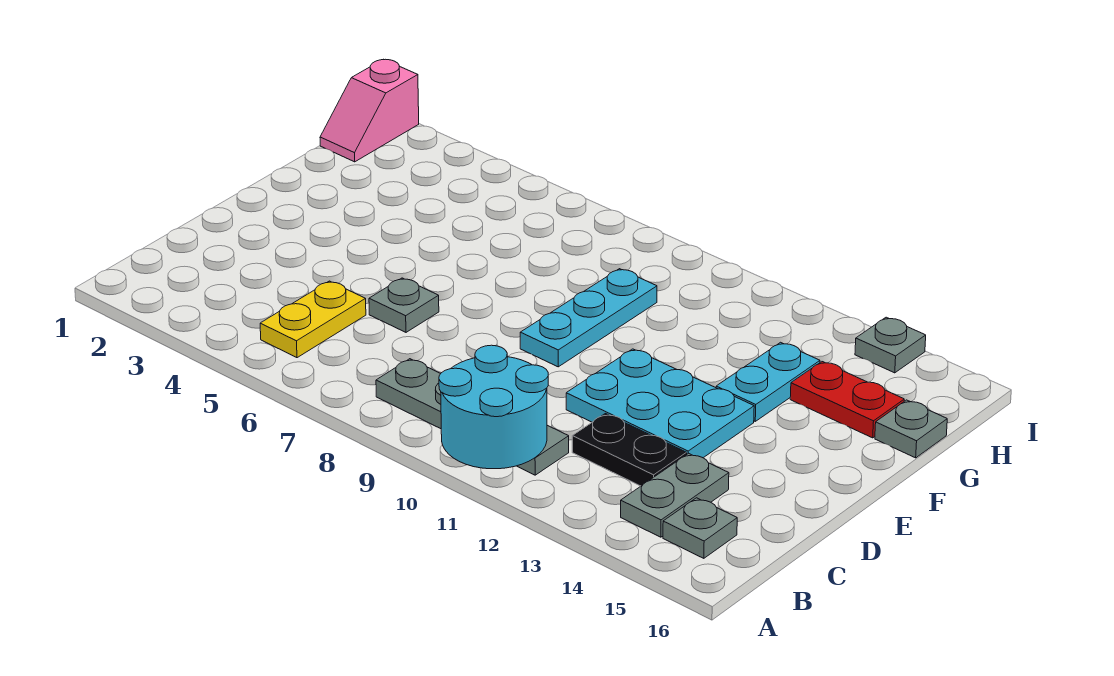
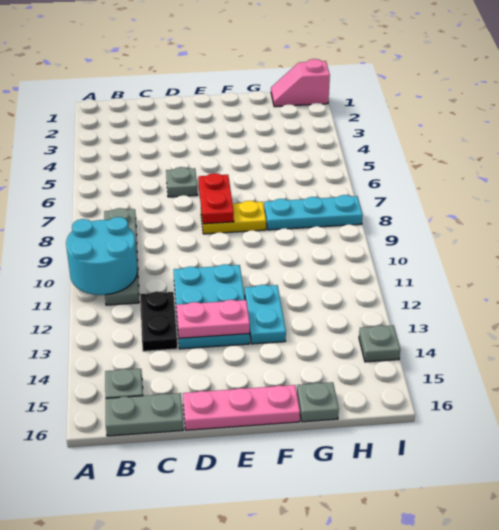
yellow plate B5:C5 level 1 -> yellow plate E8:F8 level 1
grey plate B14:C14 level 1 -> grey plate B16:C16 level 1
none -> pink plate D13:E13 level 2
none -> pink plate D16:F16 level 1
cyan plate E9:G9 level 1 -> cyan plate G8:I8 level 1
cyan plate F13:G13 level 1 -> cyan plate F12:F13 level 1
red plate G14:G15 level 1 -> red plate E7:E8 level 2

